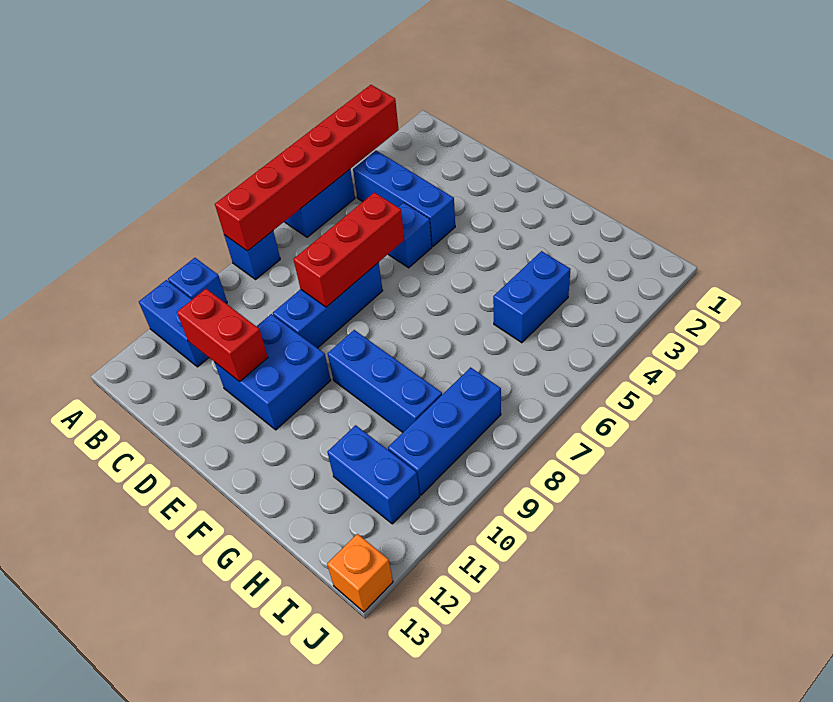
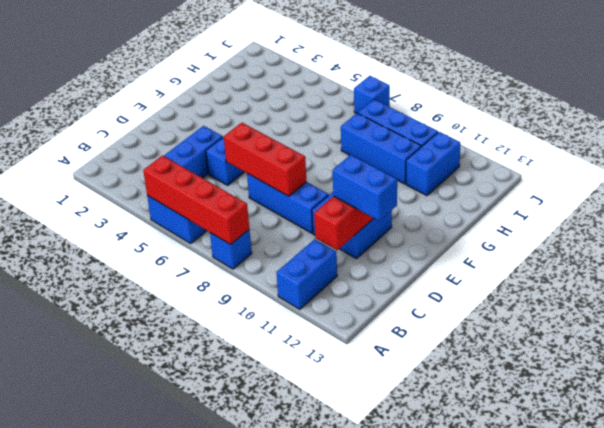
red brick A3:A8 level 2 -> red brick A5:A8 level 2
blue brick A10 level 1 -> blue brick J7 level 1
blue brick F9:H9 level 1 -> blue brick H8:H10 level 1
blue brick H4:H5 level 1 -> blue brick D11:D12 level 3
orange brick J13 level 1 -> none

